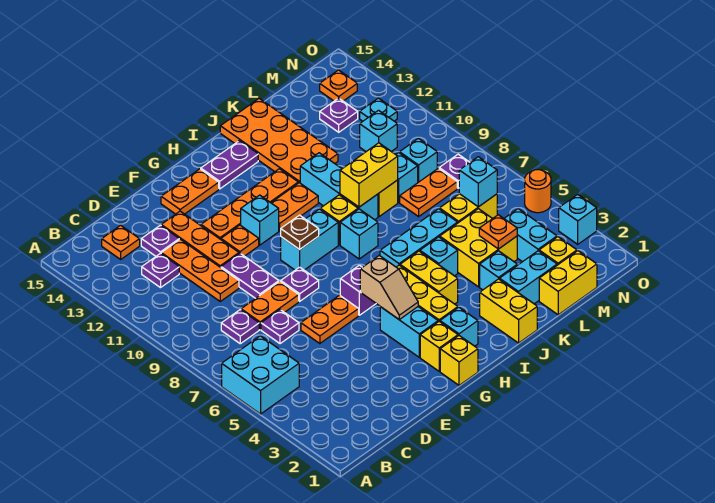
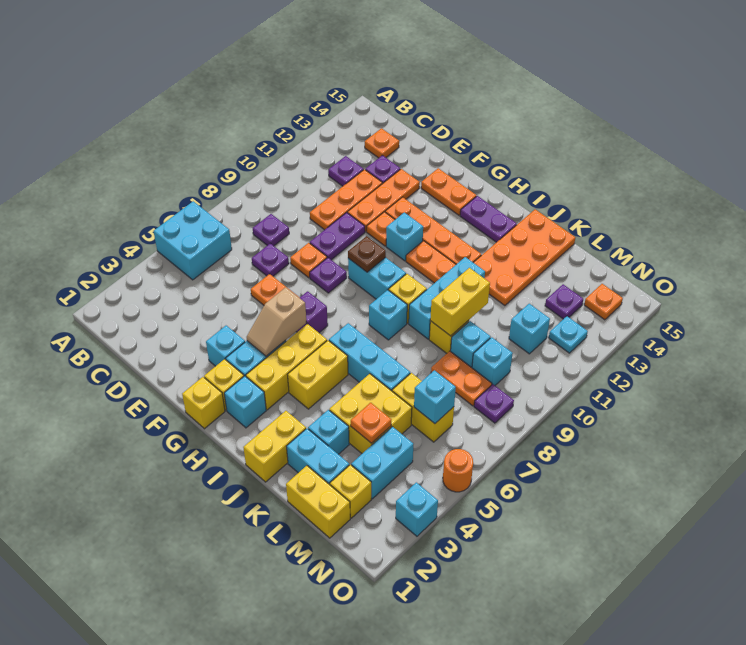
orange plate D8:E8 level 1 -> orange plate E8 level 1
cyan brick J5 level 1 -> cyan brick F3 level 1
yellow brick J9:K9 level 2 -> yellow brick K9:K10 level 2

